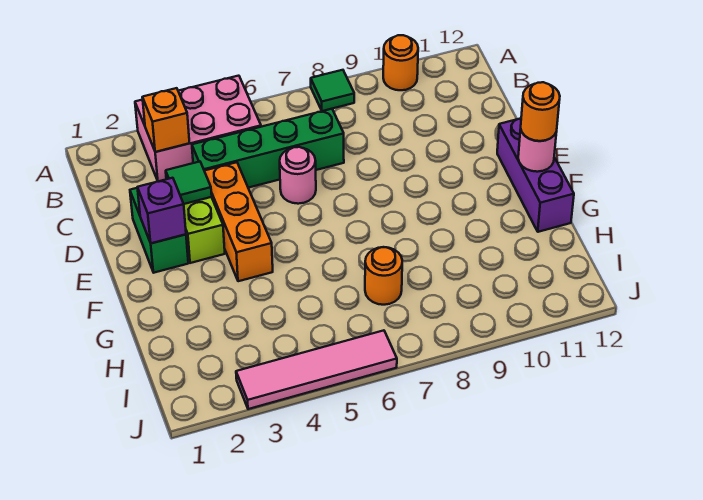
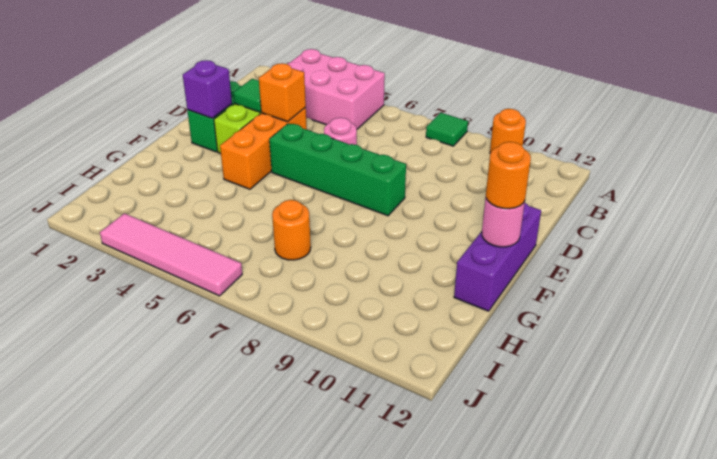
orange brick B3 level 2 -> orange brick D4 level 2
green brick C4:C7 level 1 -> green brick E5:E8 level 1

